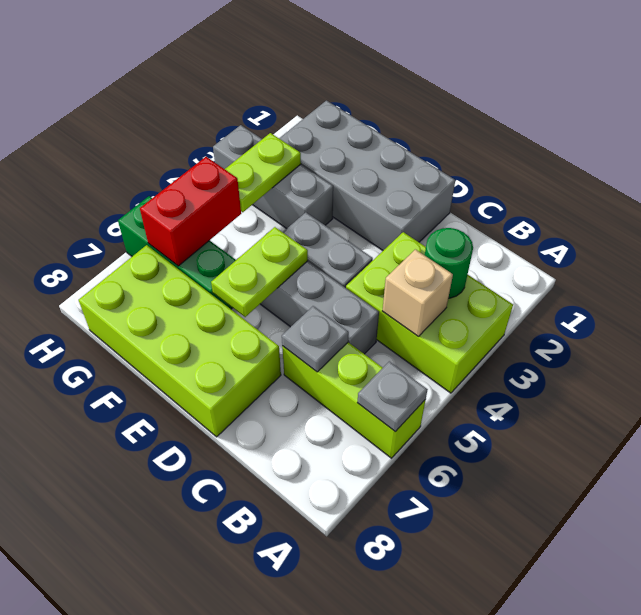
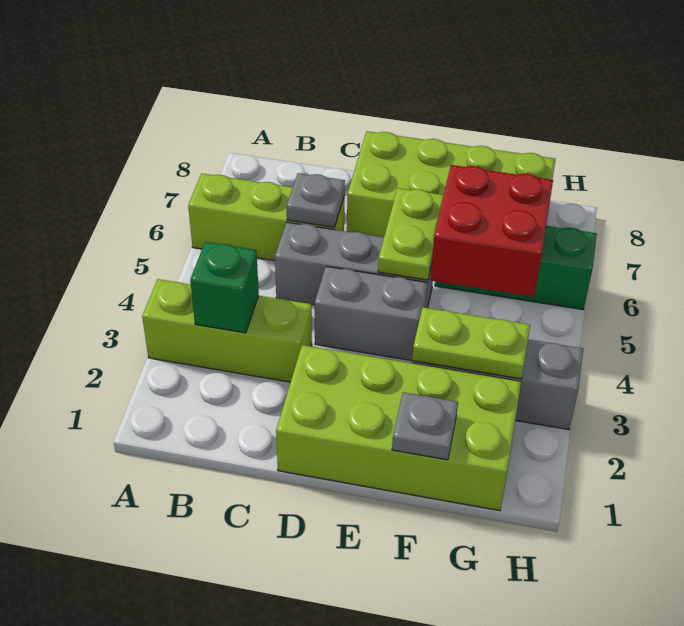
lime brick A3:C4 level 1 -> lime brick A3:C3 level 1
grey plate A6 level 2 -> grey plate F1 level 2
green round brick B3 level 2 -> green brick B3 level 2
tan brick B4 level 2 -> none
grey brick D1:G2 level 1 -> lime brick D1:G2 level 1
lime plate G3:G4 level 2 -> lime plate F3:G3 level 2
red brick G5:G6 level 2 -> red brick F5:G6 level 2

